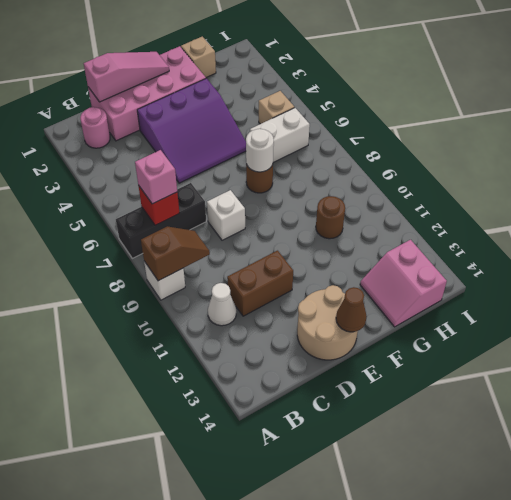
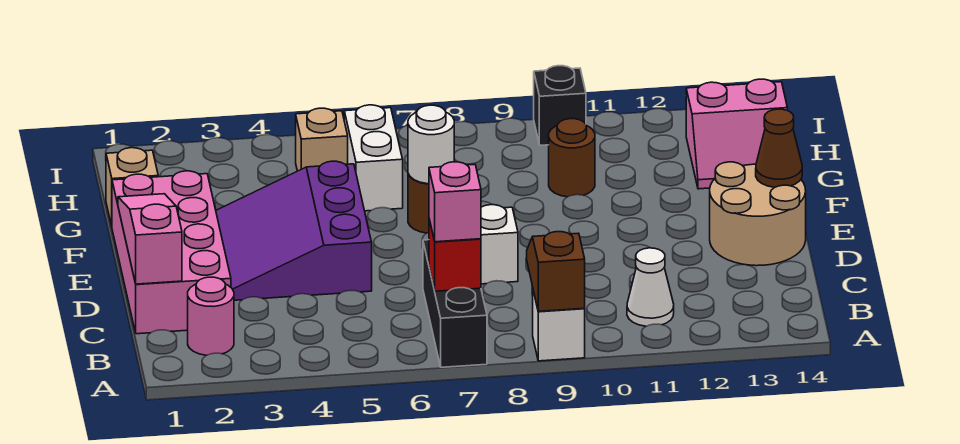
brown brick C11:D11 level 1 -> none
purple slope D3:F5 level 1 top 3 -> purple slope D3:F5 level 1 top 5
none -> black brick I10 level 1

